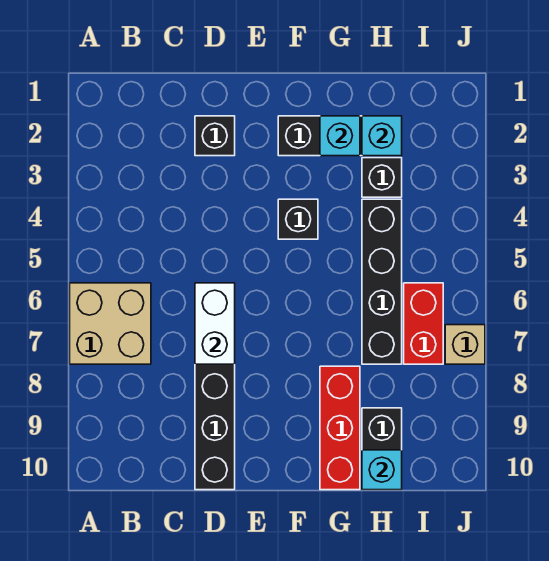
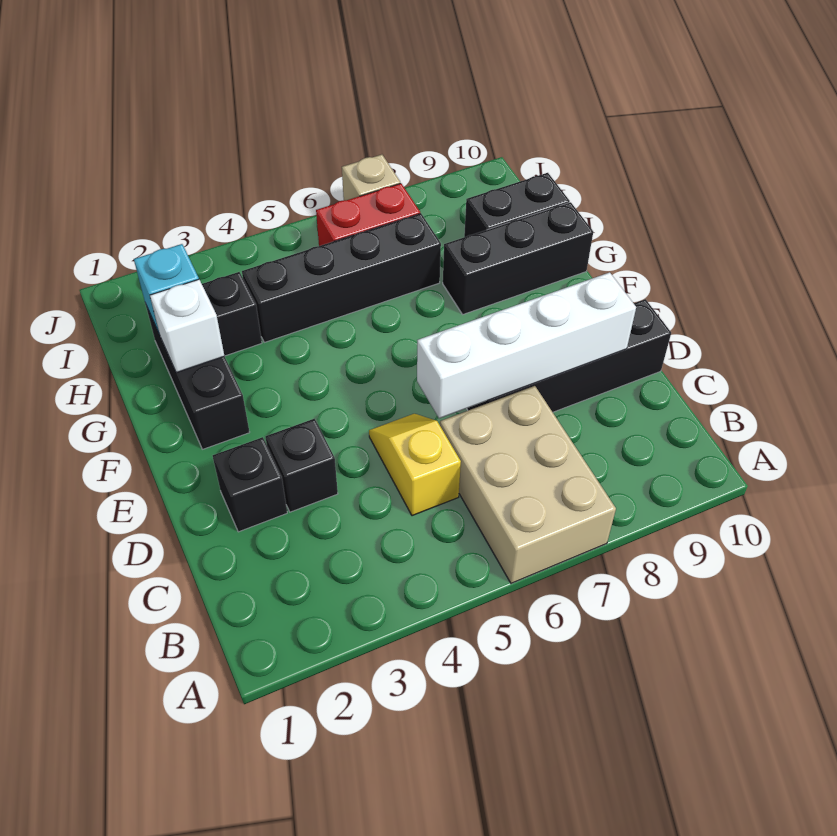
tan brick A6:B7 level 1 -> tan brick A6:C7 level 1
none -> yellow slope C5:D5 level 1 top C
white brick D6:D7 level 2 -> white brick D6:D9 level 2
black brick F4 level 1 -> black brick D3 level 1
cyan brick G2 level 2 -> white brick G2 level 2
red brick G8:G10 level 1 -> black brick G8:G10 level 1
cyan brick H10 level 2 -> none

